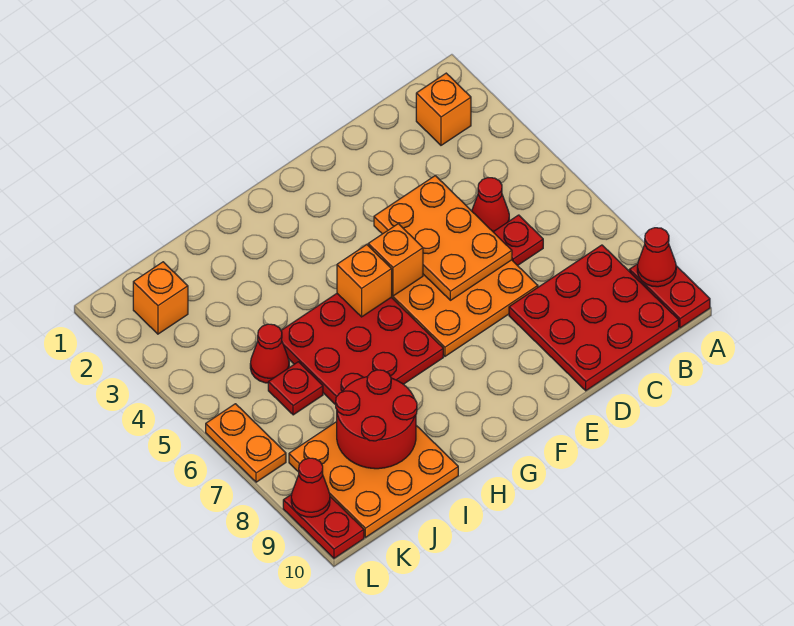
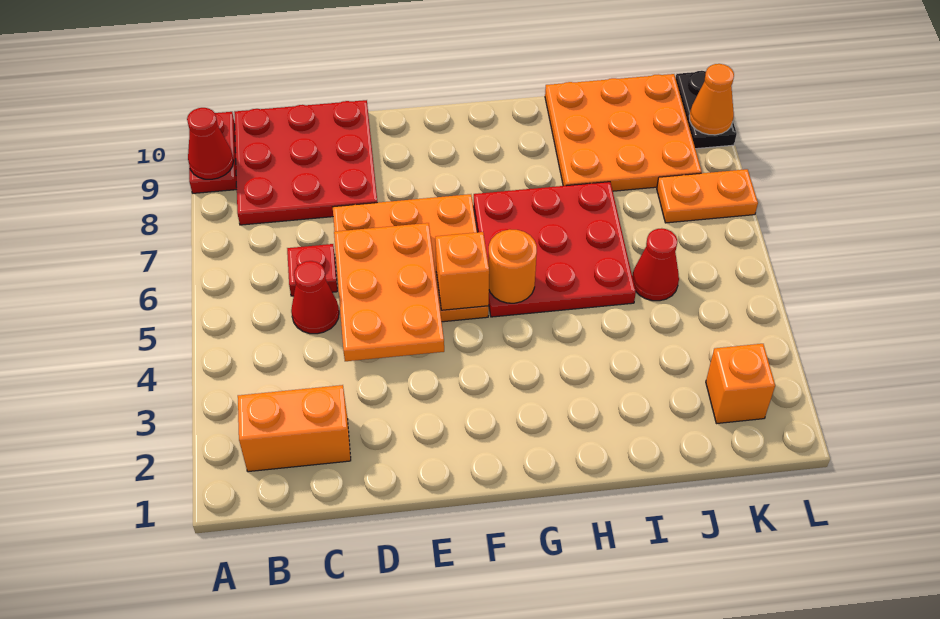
orange brick B2 level 1 -> orange brick B2:C2 level 1
orange brick G5 level 2 -> orange round brick G5 level 2
red round brick I8:J9 level 2 -> none
red plate J6 level 1 -> none
orange plate L6:L7 level 1 -> orange plate K7:L7 level 1
red plate L9:L10 level 1 -> black plate L9:L10 level 1
red cone L9 level 2 -> orange cone L9 level 2

